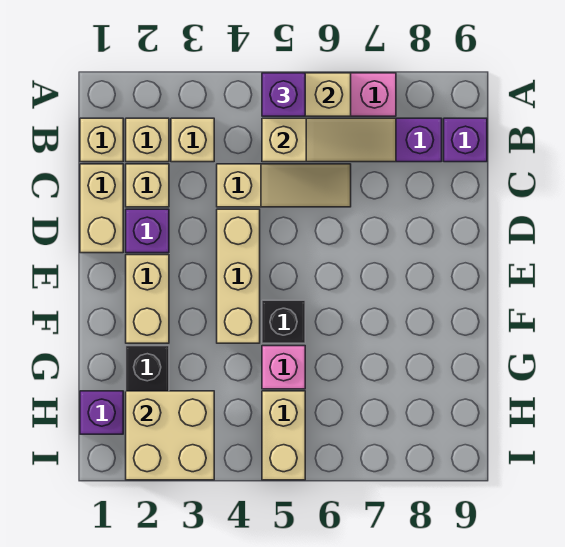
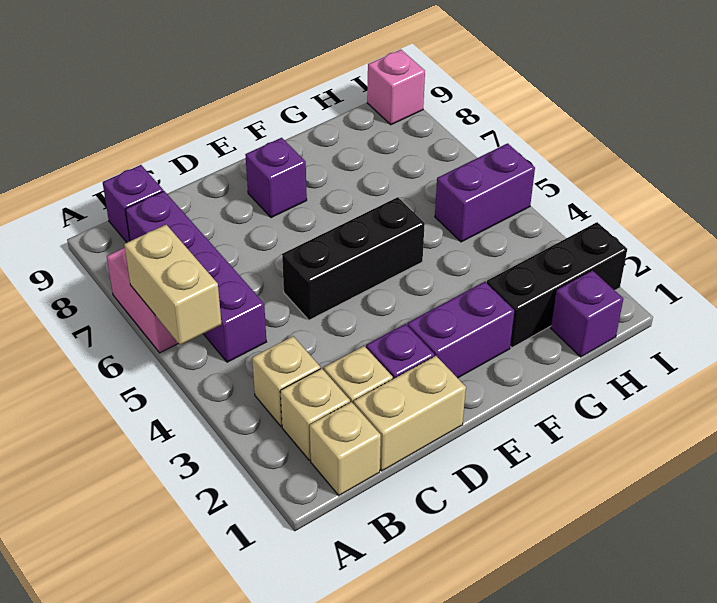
purple brick A5 level 3 -> purple brick E8 level 1
tan slope B5:B7 level 2 top 5 -> none
tan slope C4:C6 level 1 top 4 -> none
tan brick D4:F4 level 1 -> none
tan brick E2:F2 level 1 -> purple brick E2:F2 level 1
black brick F5 level 1 -> black brick D5:F5 level 1
pink brick G5 level 1 -> pink brick I9 level 1
tan brick H2:I3 level 2 -> none
tan brick H5:I5 level 1 -> purple brick H5:I5 level 1

